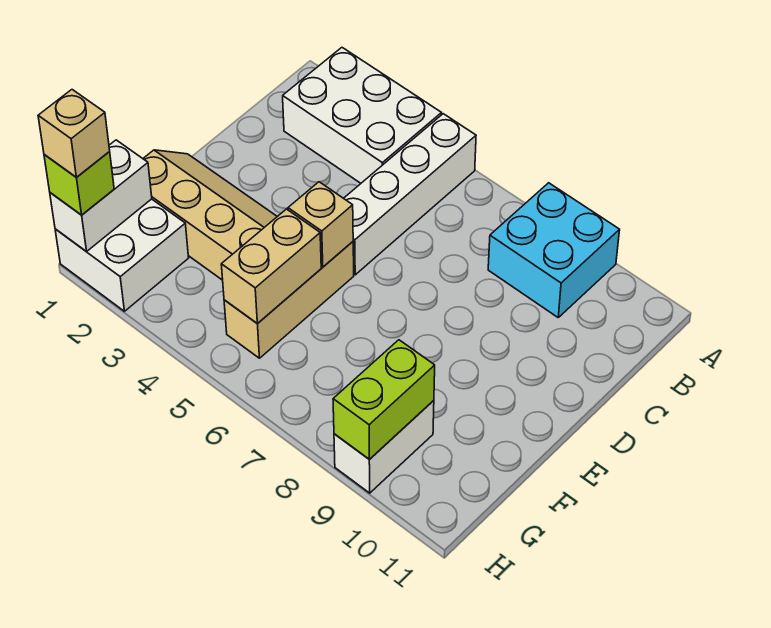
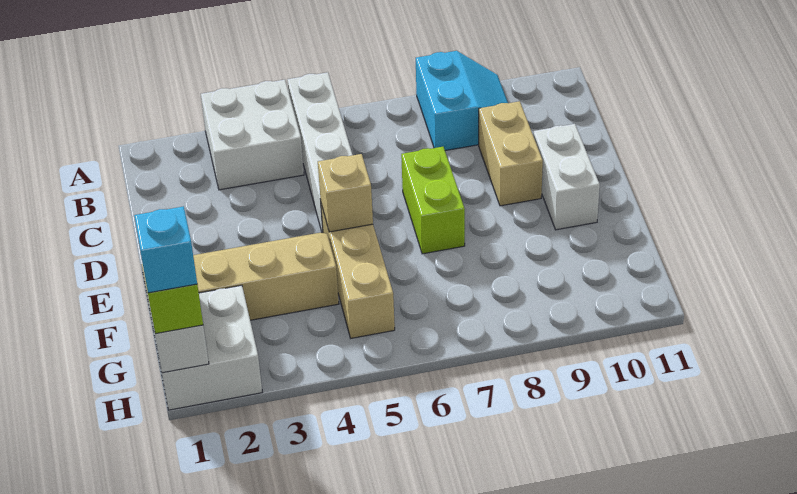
white brick A2:B4 level 1 -> white brick A3:B4 level 1
cyan brick A8:B9 level 1 -> cyan slope A8:B9 level 1 top 8
tan brick F5:G5 level 2 -> tan brick C9:D9 level 1
white brick G9:H9 level 1 -> white brick D10:E10 level 1
lime brick G9:H9 level 2 -> lime brick D7:E7 level 1
tan brick H1 level 4 -> cyan brick H1 level 4

